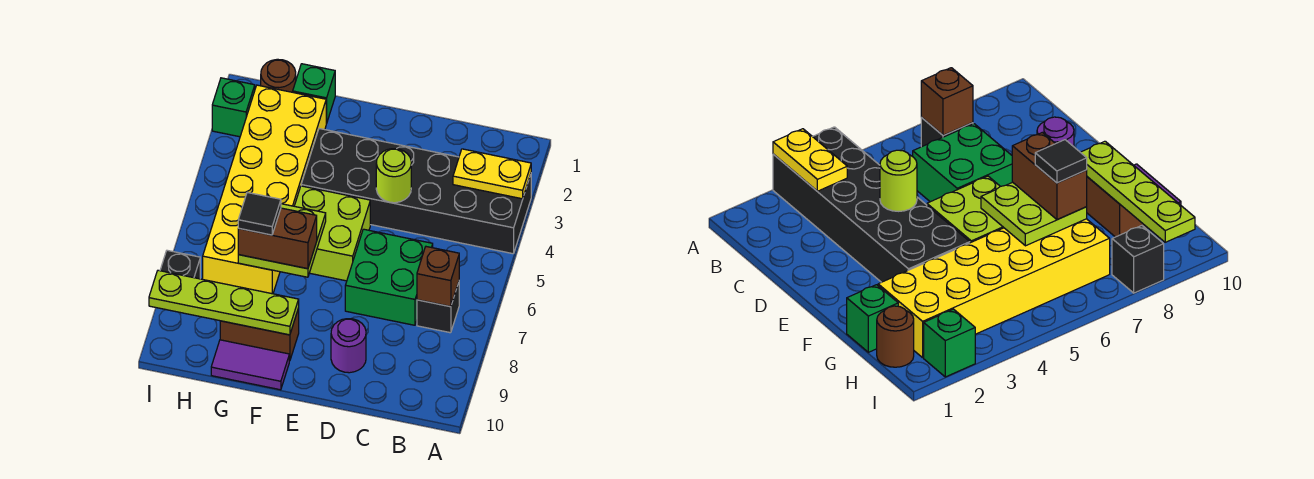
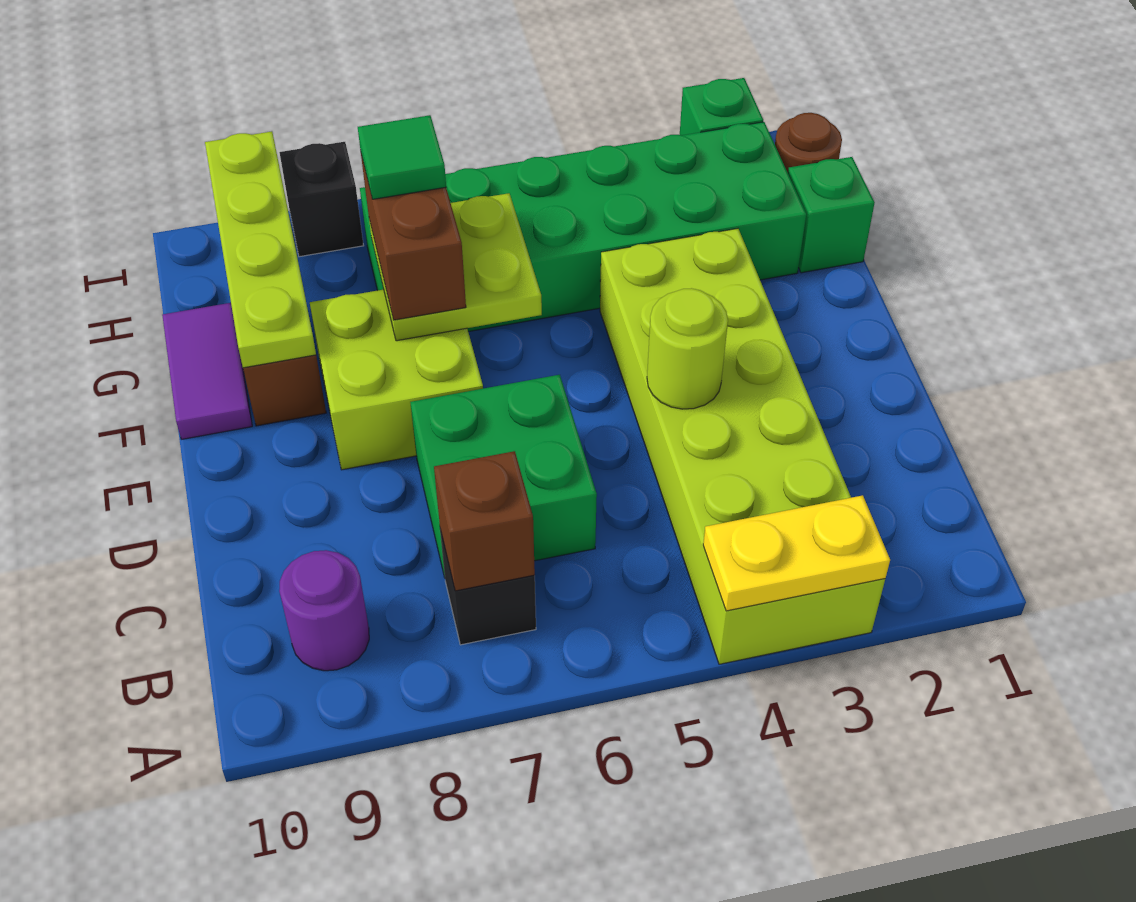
black brick A3:F4 level 1 -> lime brick A3:F4 level 1
yellow plate A3:B3 level 2 -> yellow plate A3:A4 level 2
purple round brick D9 level 1 -> purple round brick B9 level 1
lime brick E5:F6 level 1 -> lime brick E7:F8 level 1
yellow brick G2:H7 level 1 -> green brick G2:H7 level 1
black tile G7 level 4 -> green tile G7 level 4

